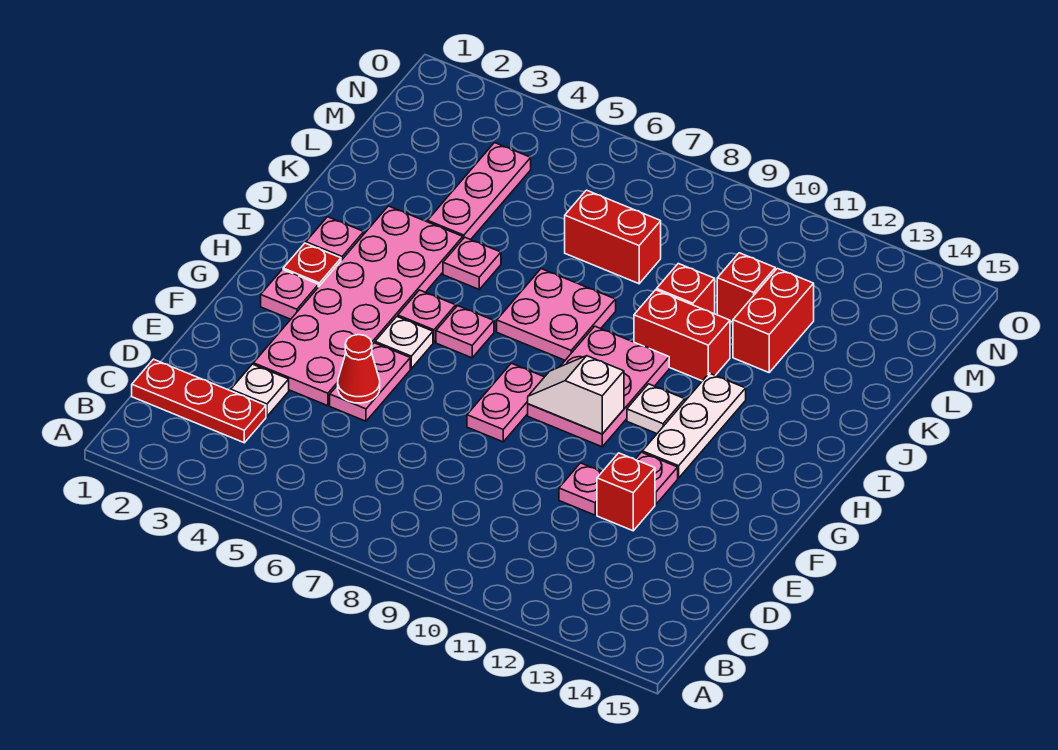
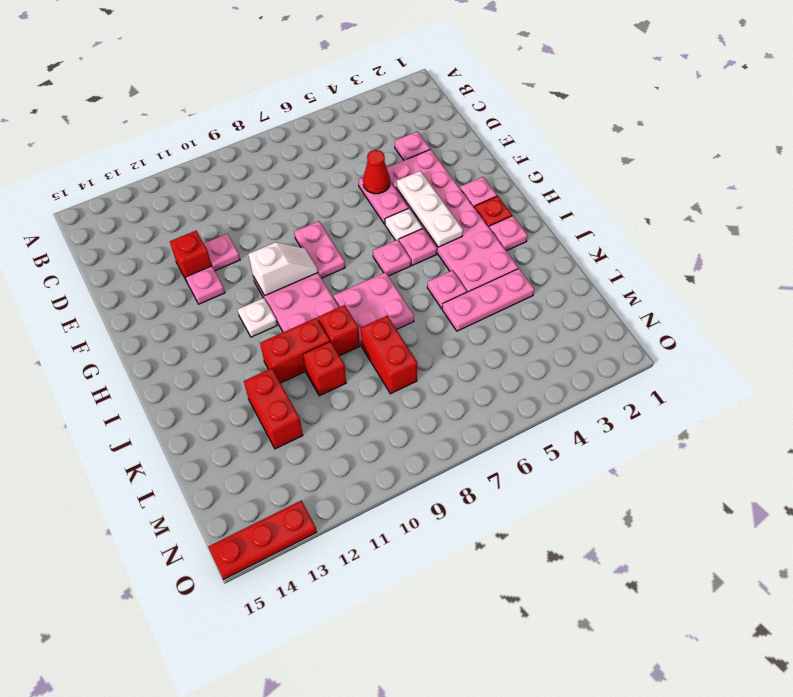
red plate C1:C3 level 1 -> red plate O13:O15 level 1
white plate D3 level 1 -> pink plate D3 level 1
white plate G12:I12 level 1 -> white plate F4:H4 level 2
pink plate K4:M4 level 1 -> pink plate K3:K5 level 1
red brick L7:L8 level 1 -> red brick K8:L8 level 1
red brick L11 level 1 -> red brick J9 level 1

